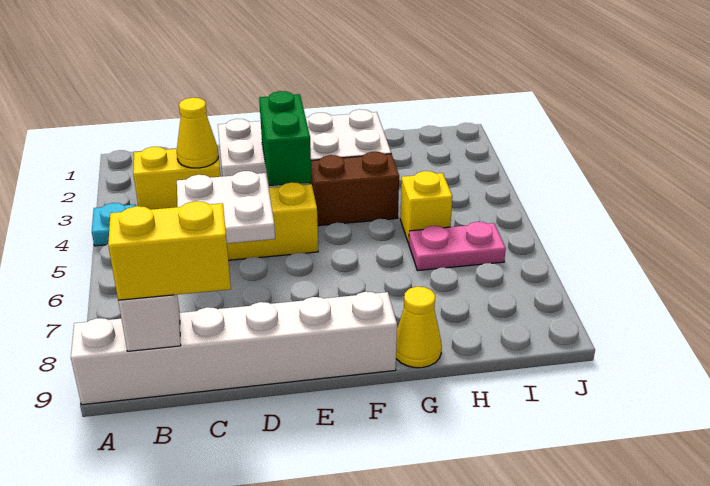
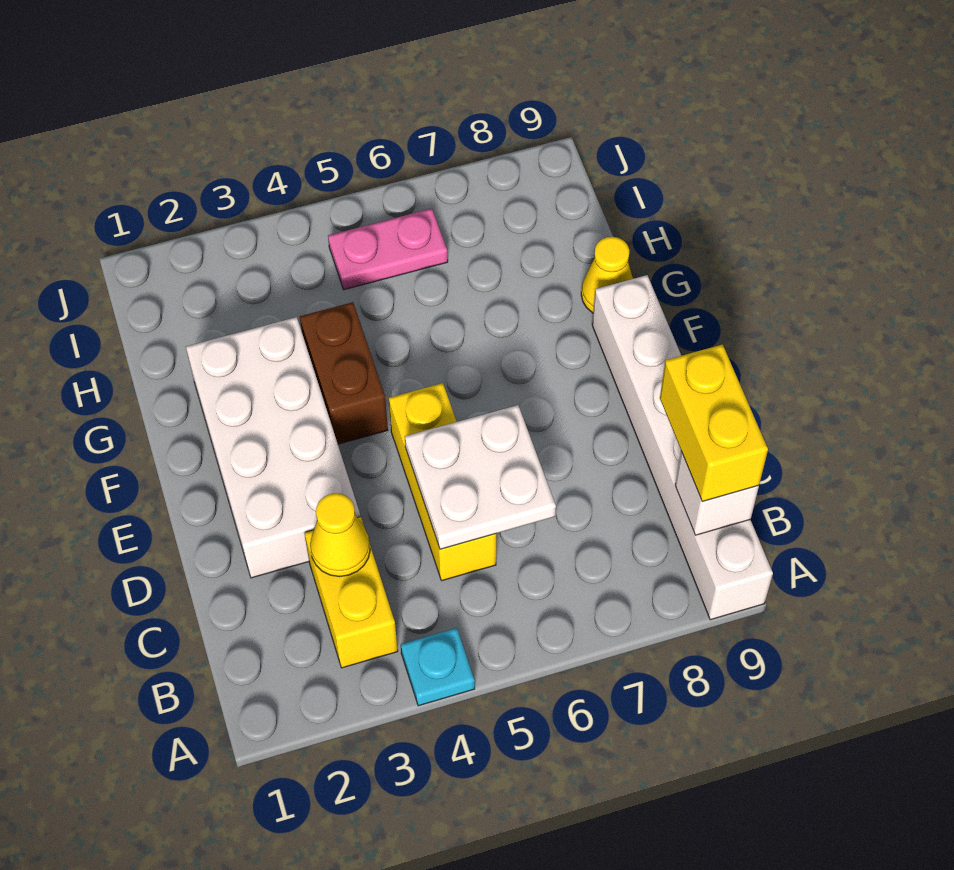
green brick E3:E4 level 2 -> none
yellow brick H5 level 1 -> none
pink plate H6:I6 level 1 -> pink plate I5:I6 level 1

